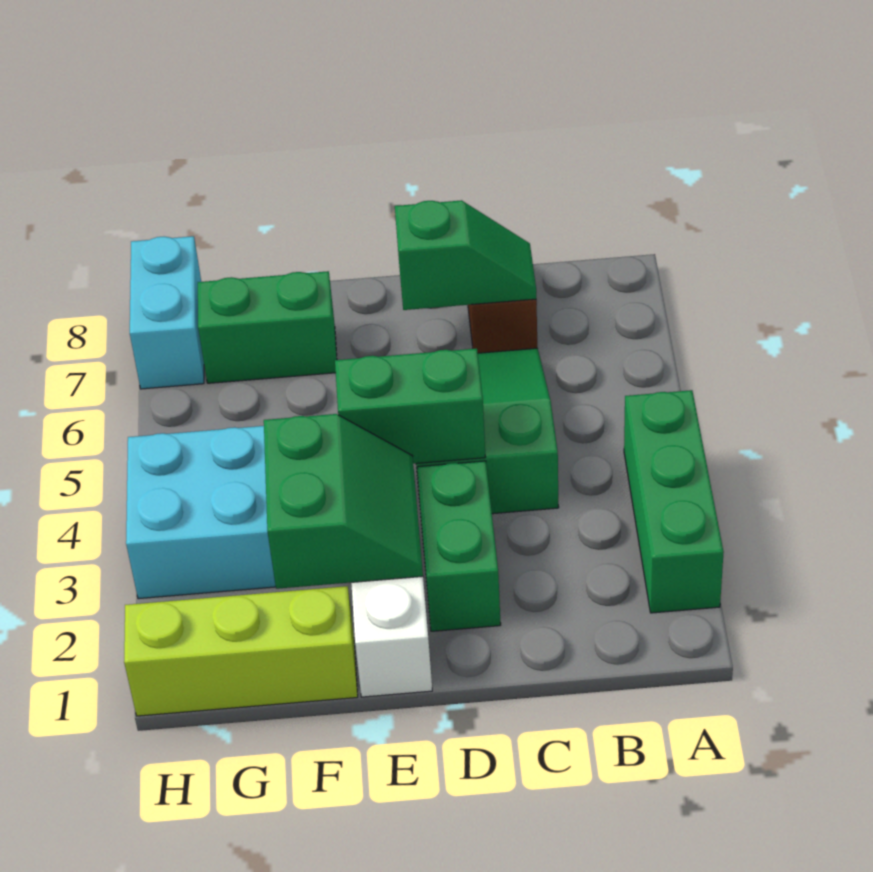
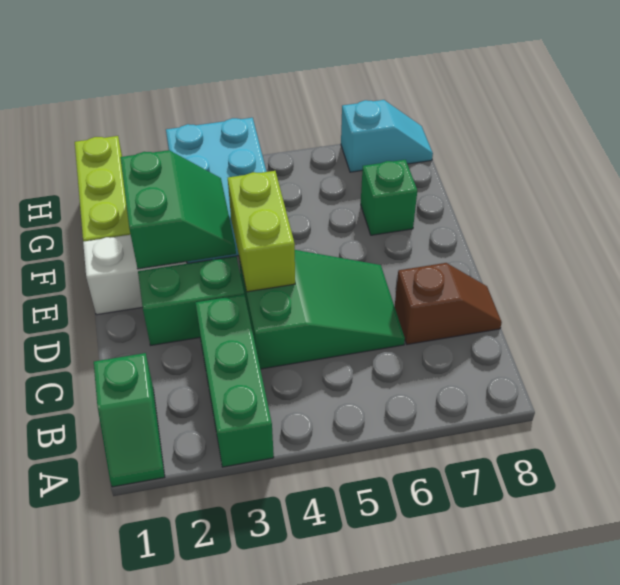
green brick A2:A4 level 1 -> green brick A3:C3 level 1
green slope C7:D7 level 2 top D -> green slope A1:B1 level 1 top B
green brick D4:E4 level 2 -> lime brick D4:E4 level 2
green slope E2:F3 level 2 top F -> green slope E2:F3 level 2 top 2
green brick F7:G7 level 1 -> green brick F7 level 1
cyan brick H7:H8 level 1 -> cyan slope H7:H8 level 1 top 7

